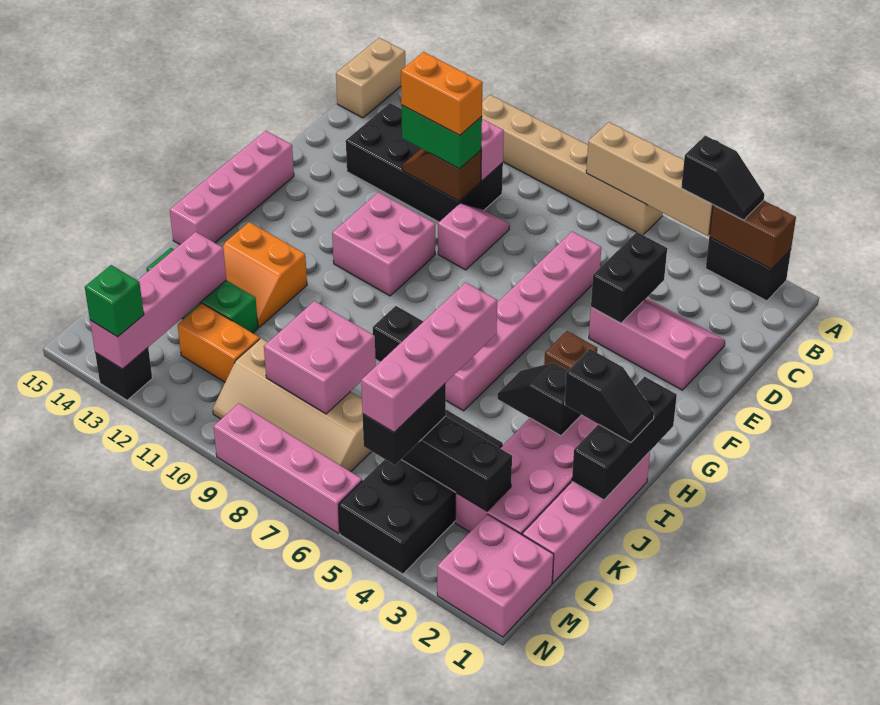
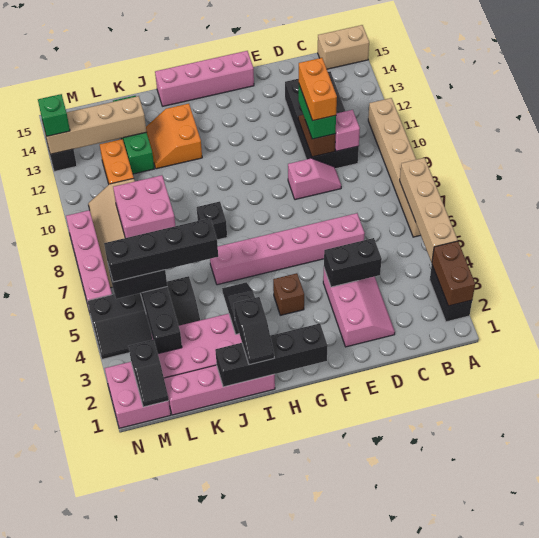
black slope A3:A4 level 3 top 4 -> black slope M1:M2 level 2 top 2
pink brick F10:G11 level 1 -> none
black brick H1:J1 level 2 -> black brick G1:J1 level 2
pink brick J5:M5 level 4 -> black brick J5:M5 level 4
black brick K4:N5 level 1 -> black slope K4:N5 level 1 top 5
pink brick K13:N13 level 2 -> tan brick K13:N13 level 2

